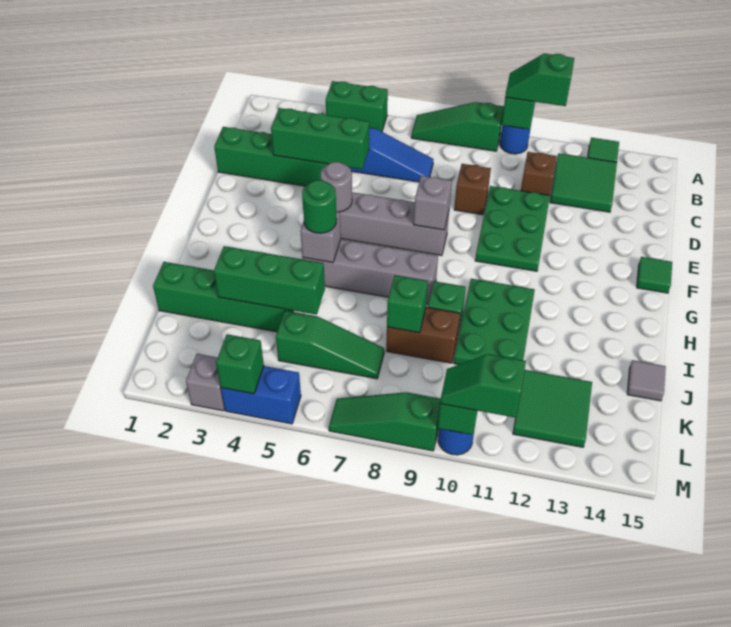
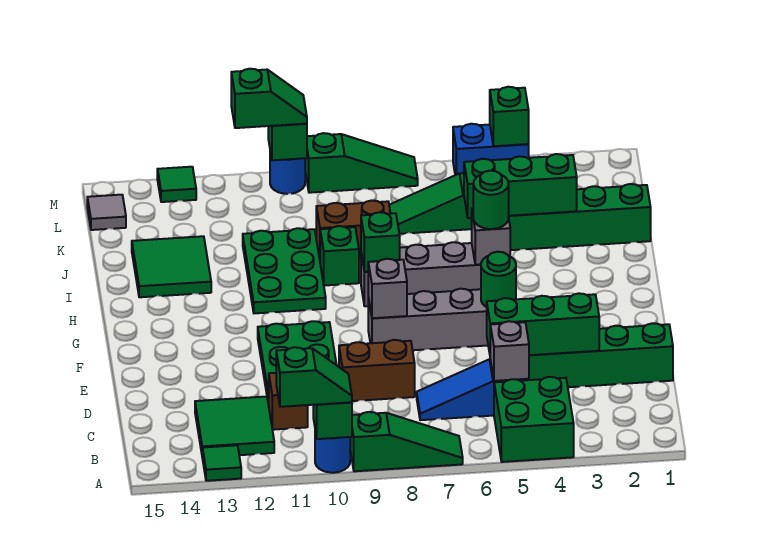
green brick A4:A5 level 1 -> green brick A4:B5 level 1
brown brick D9 level 1 -> brown brick D8:D9 level 1
grey round brick F5 level 2 -> green round brick F5 level 2
green tile F15 level 1 -> green tile M13 level 1
green brick J8 level 2 -> green brick H8 level 2
grey tile J15 level 1 -> grey tile L15 level 1
green tile K12:L13 level 1 -> green tile I13:J14 level 1
grey brick M3 level 1 -> grey brick C5 level 2

